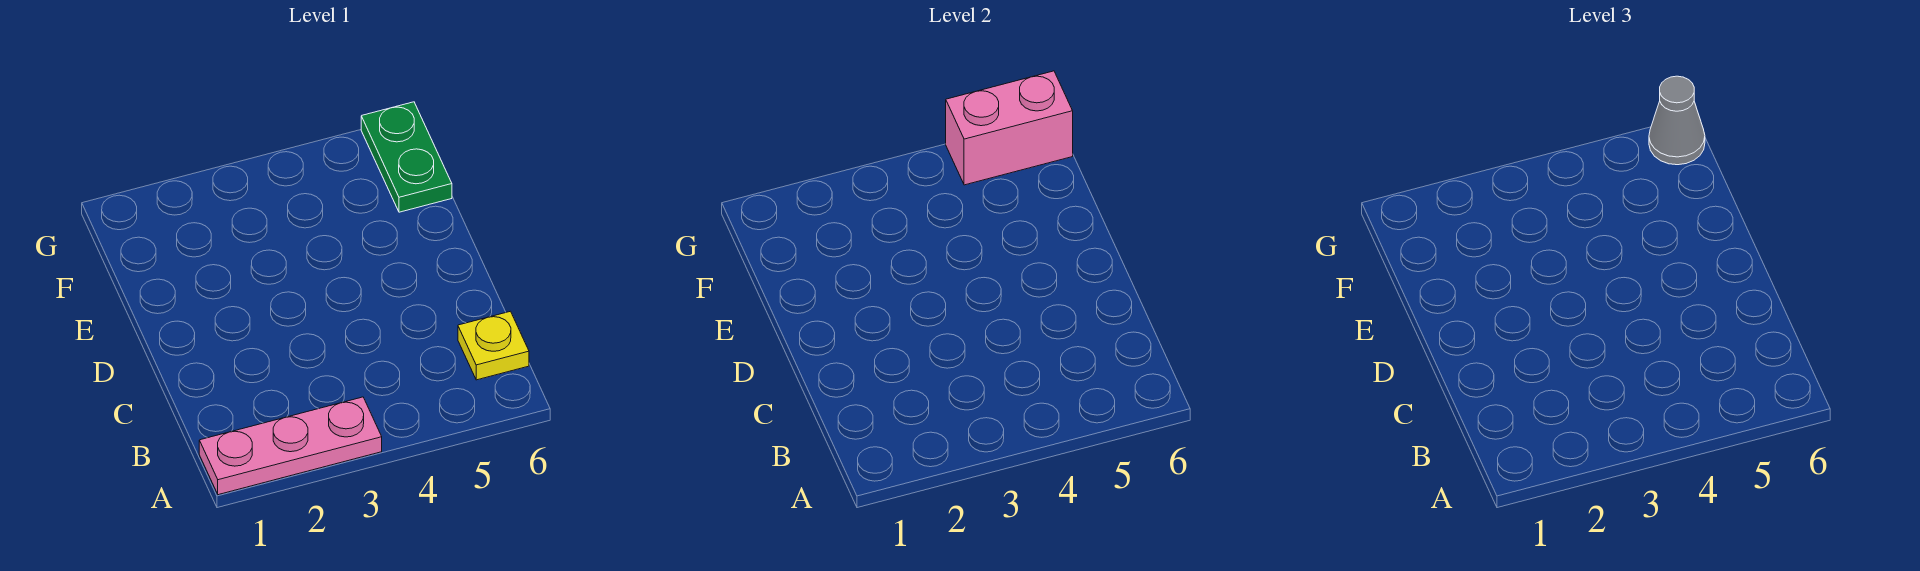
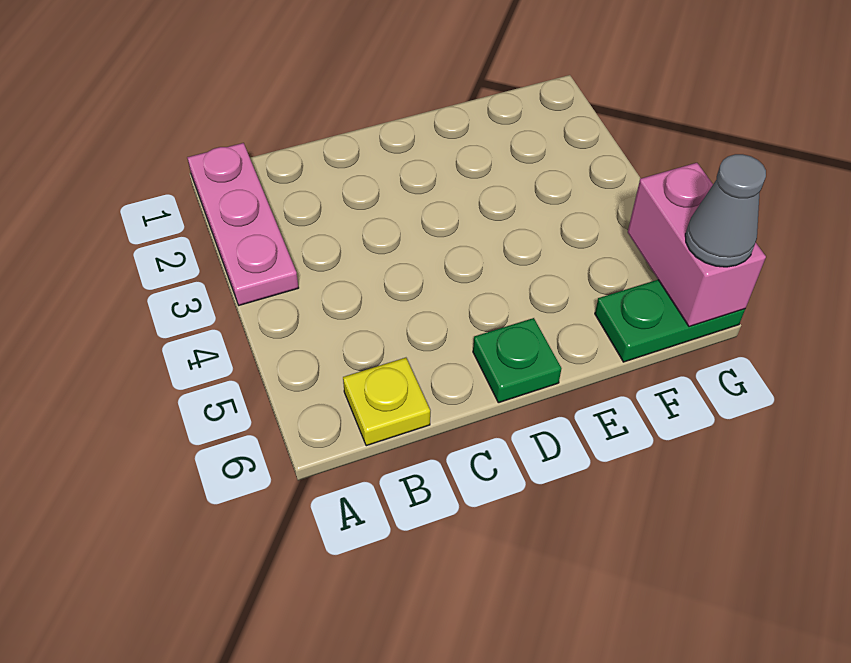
none -> green plate D6 level 1

